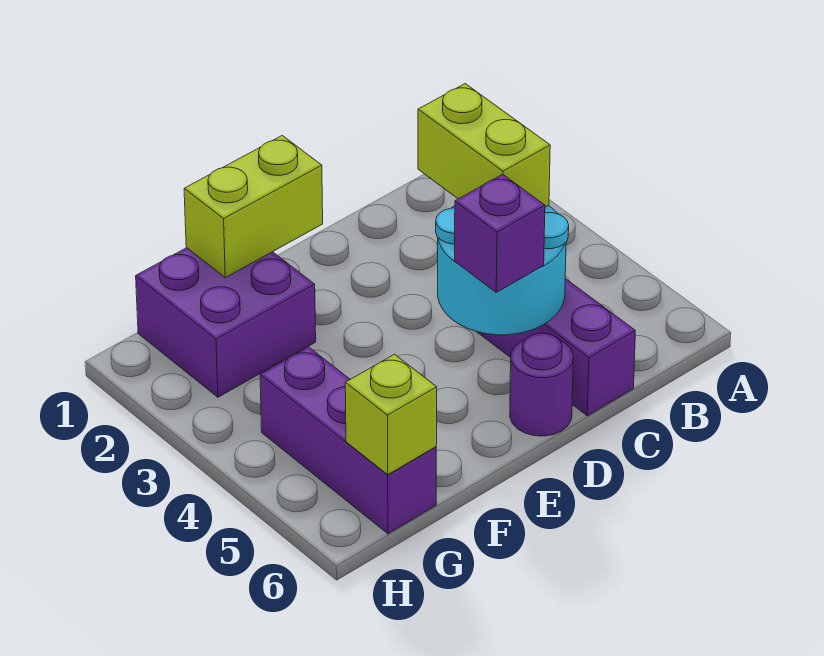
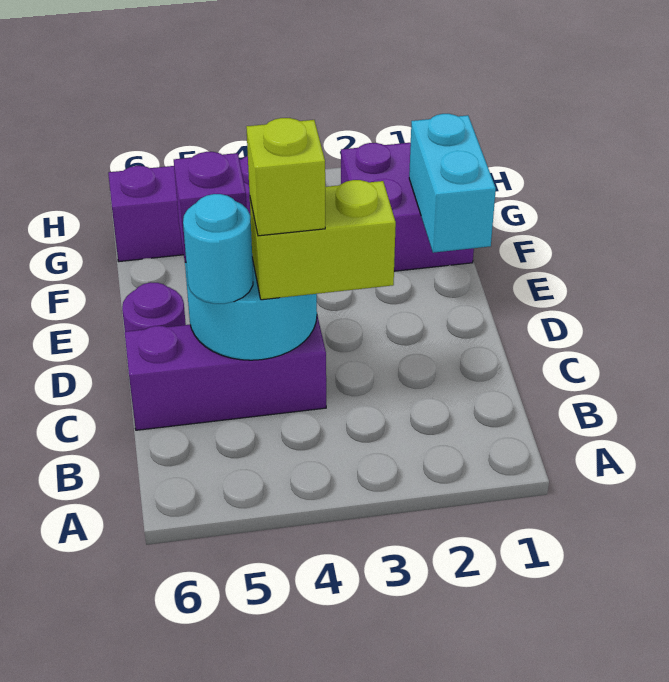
none -> cyan round brick C5 level 3
lime brick E1:F1 level 2 -> cyan brick E1:F1 level 2
lime brick G6 level 2 -> lime brick C4 level 4

